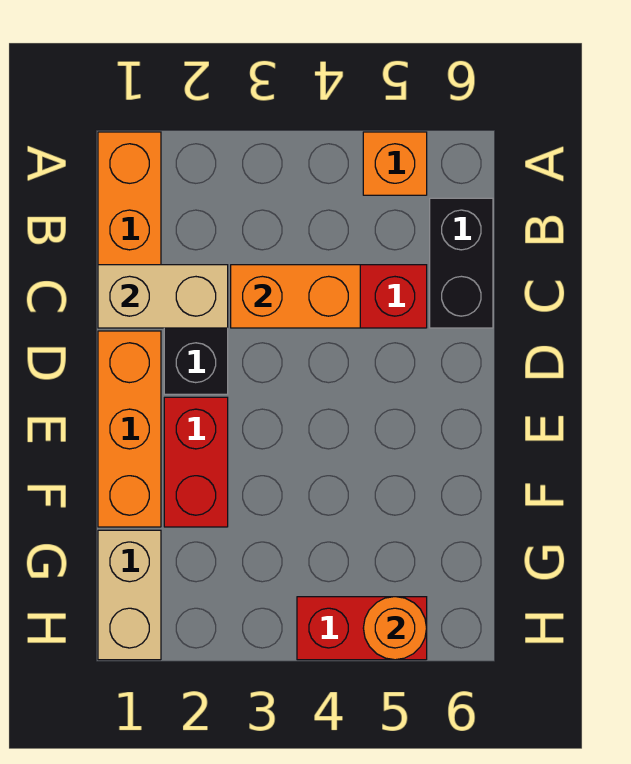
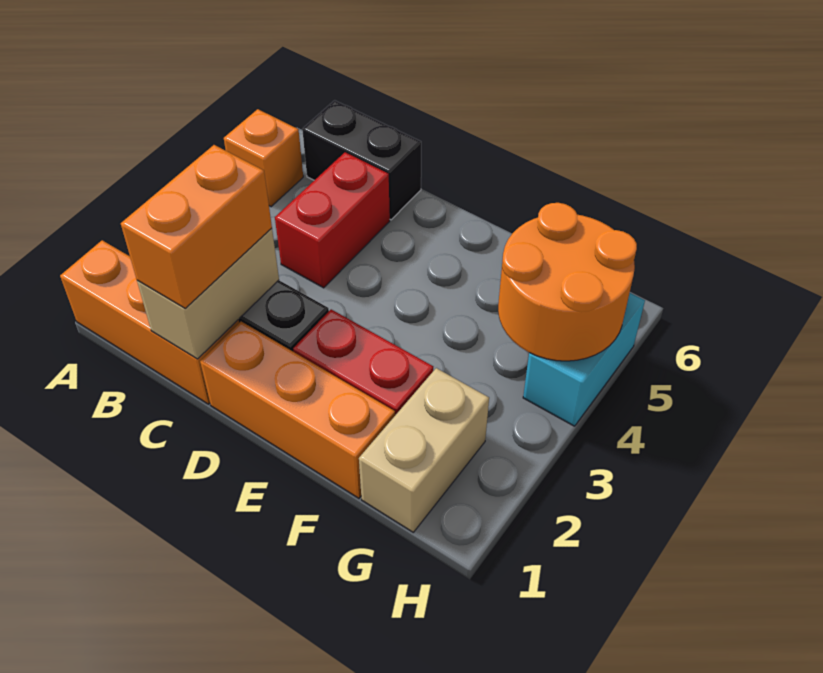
orange brick C3:C4 level 2 -> orange brick C1:C2 level 3
tan brick G1:H1 level 1 -> tan brick G1:G2 level 1
red brick H4:H5 level 1 -> cyan brick H4:H5 level 1
orange round brick H5 level 2 -> orange round brick G4:H5 level 2

